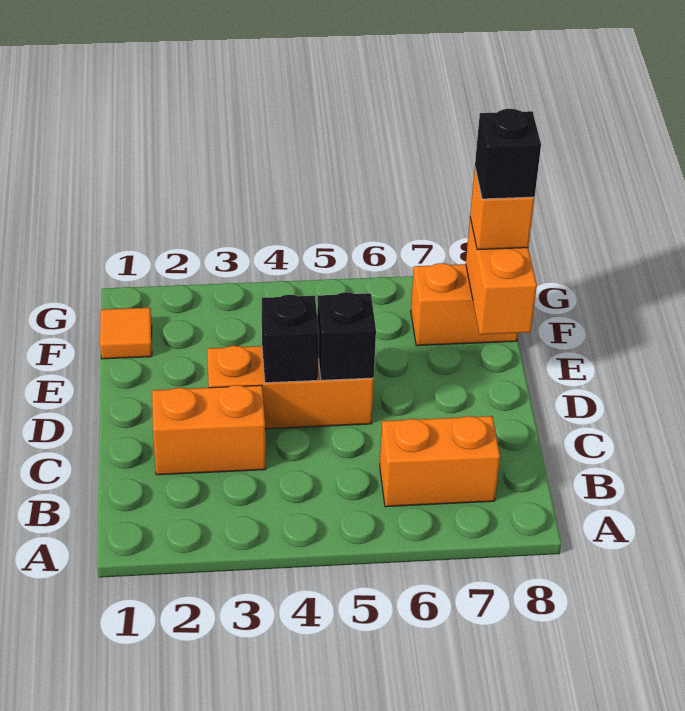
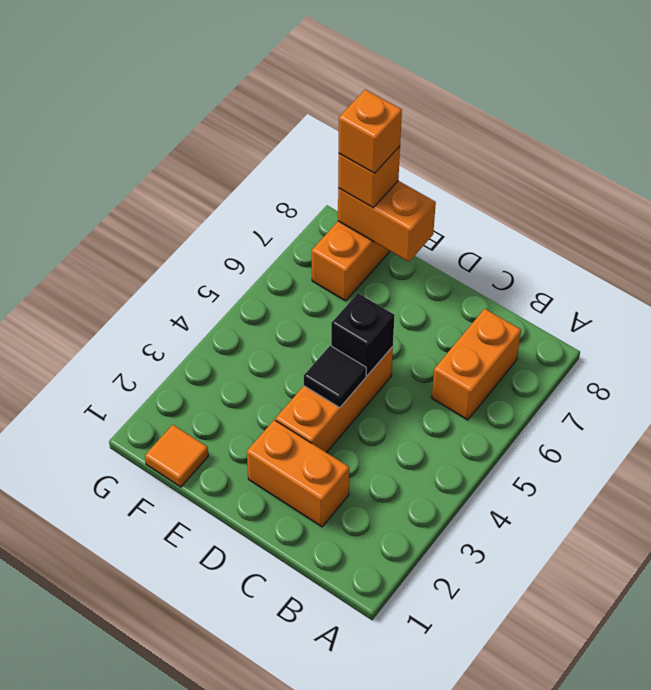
orange brick C2:C3 level 1 -> orange brick C2:D2 level 1
black brick D4 level 2 -> black tile D4 level 2
black brick F8 level 4 -> orange brick F8 level 4

